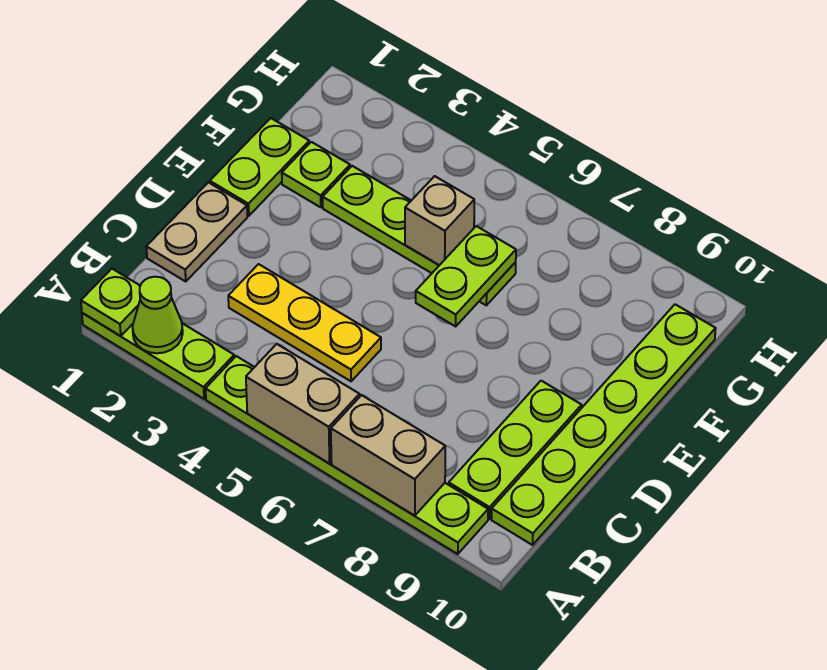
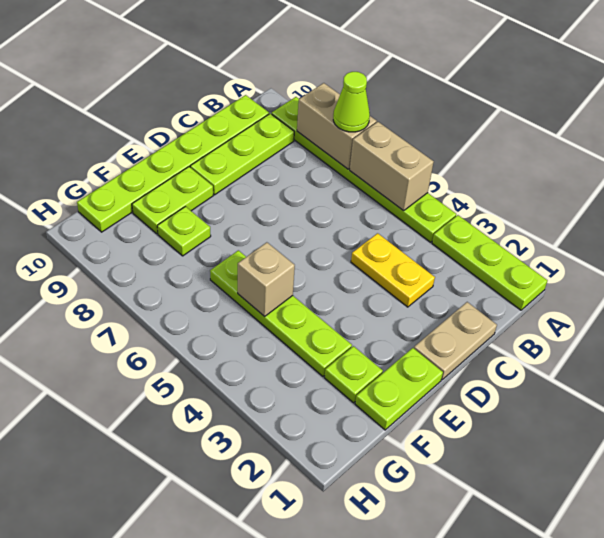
lime plate A1 level 2 -> lime plate F8 level 1
lime cone A2 level 2 -> lime cone A7 level 3
yellow plate C3:C5 level 1 -> yellow plate C3:C4 level 1
lime plate E6:F6 level 2 -> lime plate E9:F9 level 1

